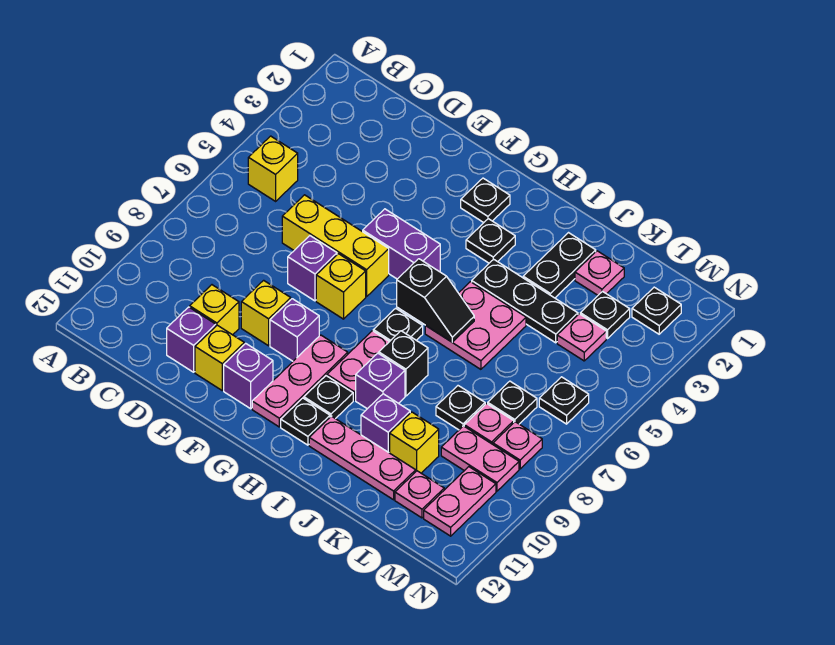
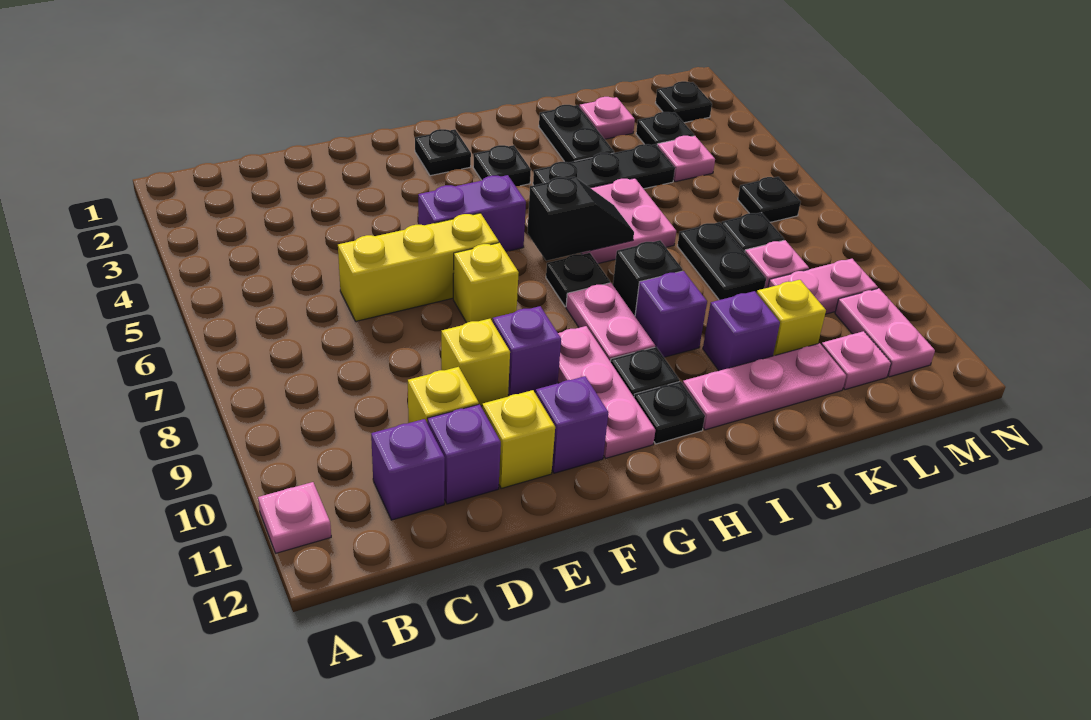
yellow brick B5 level 1 -> none
purple brick E7 level 1 -> purple brick C11 level 1
black plate K8 level 1 -> black plate K7:K8 level 1
pink plate M8 level 1 -> pink plate A11 level 1

